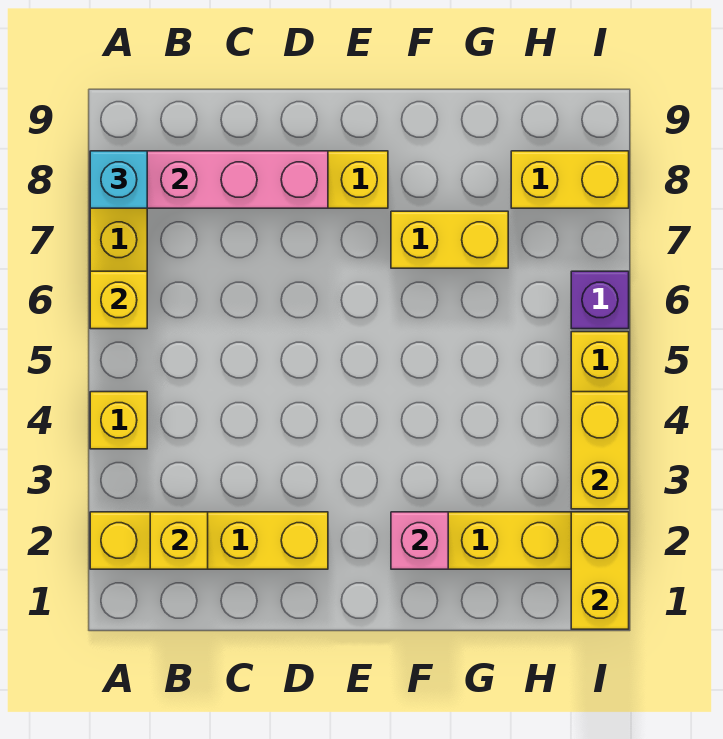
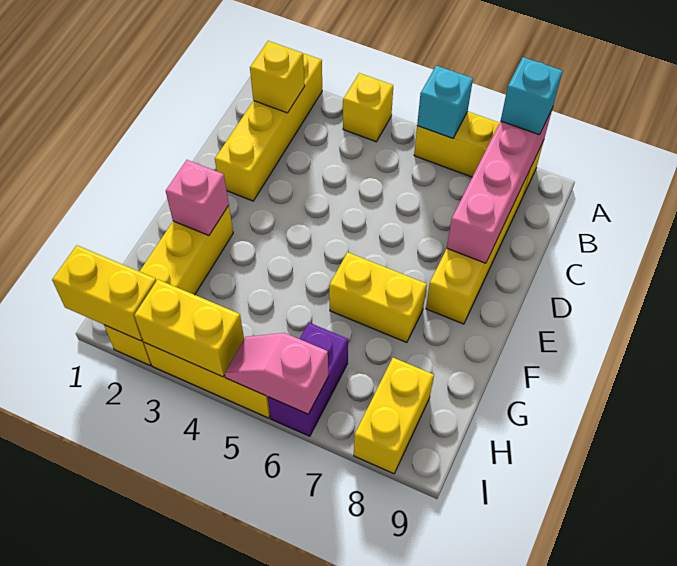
yellow brick A6 level 2 -> cyan brick A6 level 2
yellow brick F7:G7 level 1 -> yellow brick F6:F7 level 1
none -> pink slope I5:I6 level 2 top 6
purple brick I6 level 1 -> purple brick H6:I6 level 1

